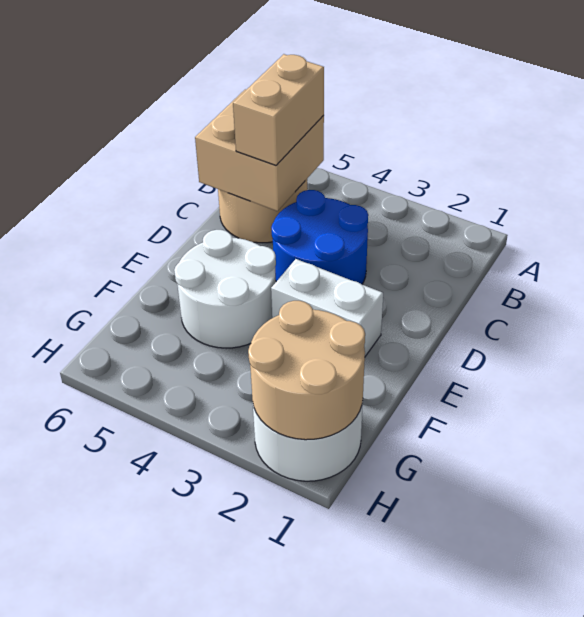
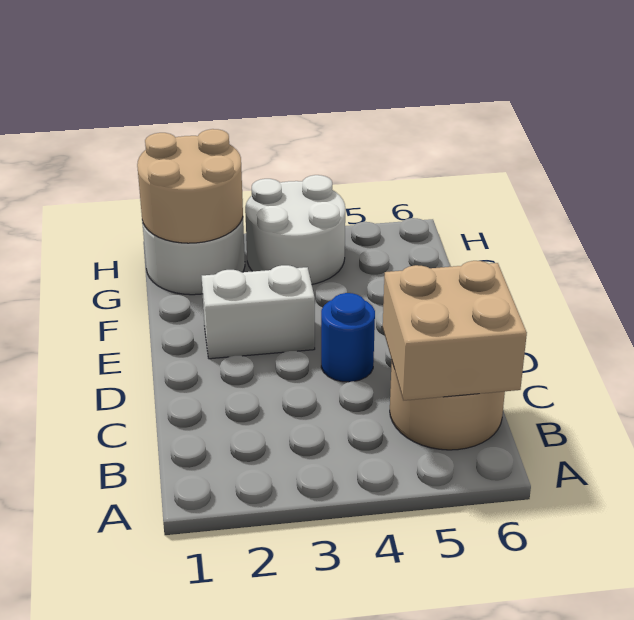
tan brick B5:C5 level 3 -> none
blue round brick C3:D4 level 1 -> blue round brick D4 level 1
white round brick E4:F5 level 1 -> white round brick G3:H4 level 1

